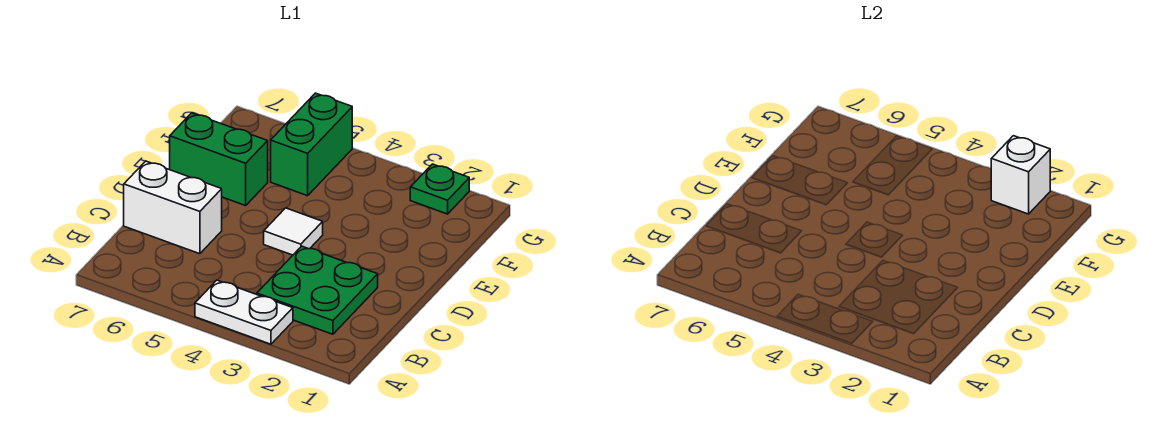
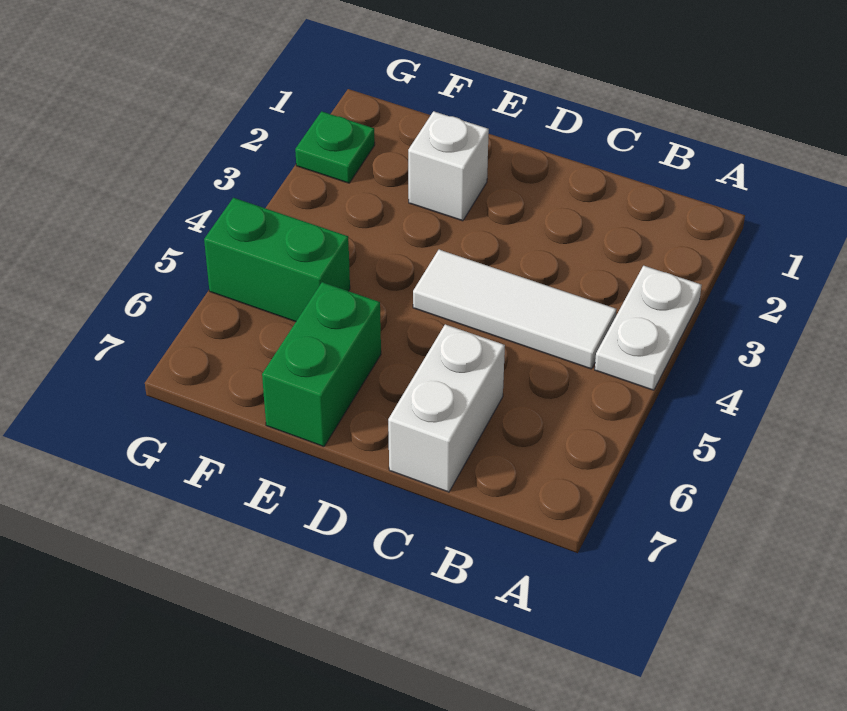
green plate B2:C3 level 1 -> none
white tile D4 level 1 -> white tile B4:D4 level 1
white brick G2 level 2 -> white brick E2 level 1

